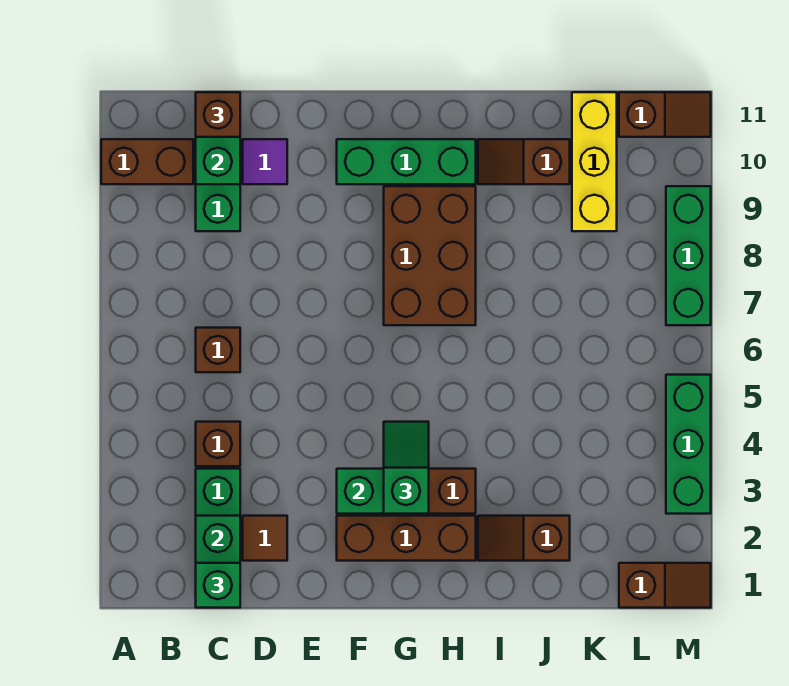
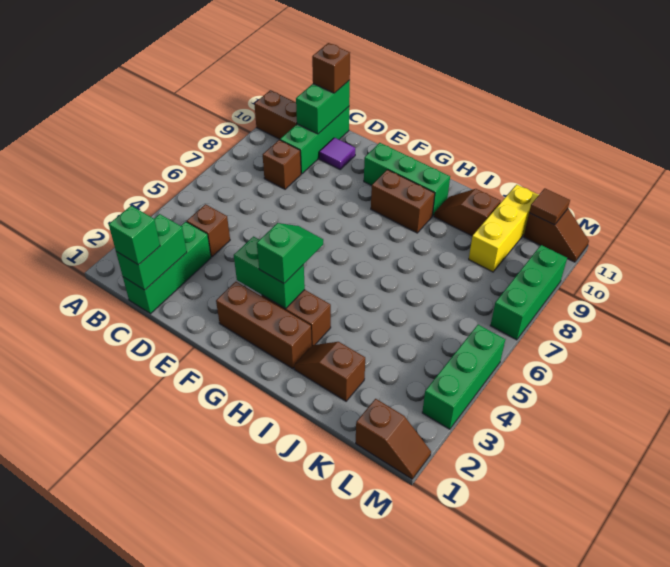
brown brick C6 level 1 -> brown brick C8 level 1
brown tile D2 level 1 -> brown tile L11 level 2
brown brick G7:H9 level 1 -> brown brick G9:H9 level 1

